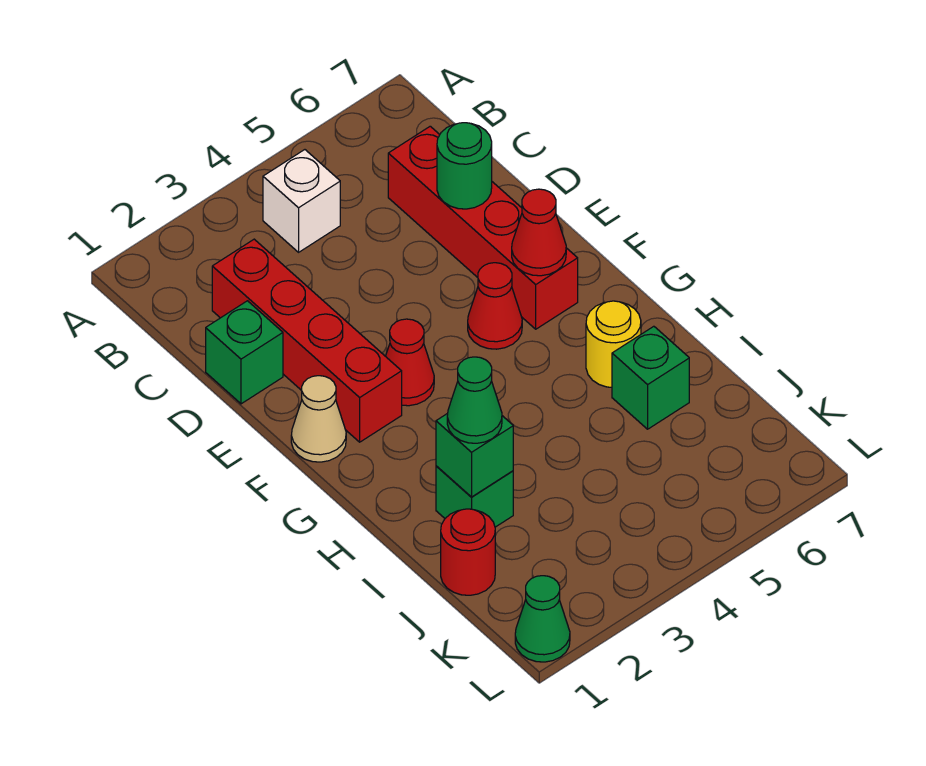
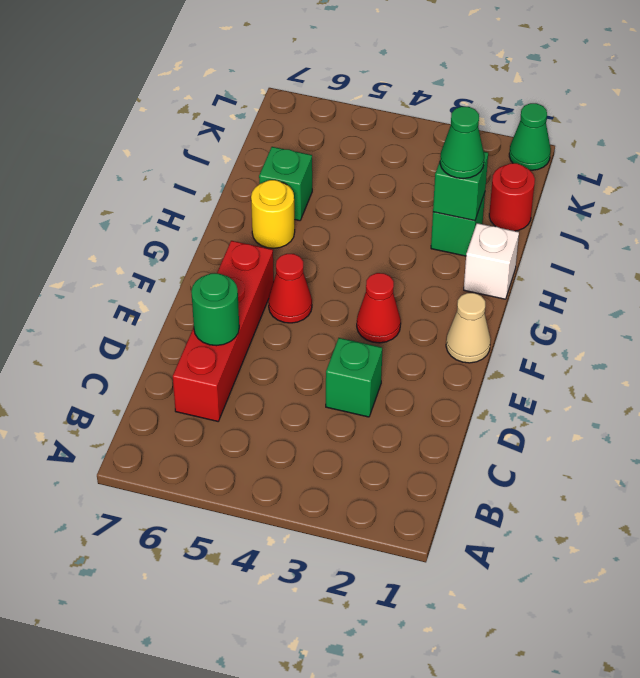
white brick B4 level 1 -> white brick H1 level 1
red brick C2:F2 level 1 -> none
green brick D1 level 1 -> green brick D3 level 1
red cone F6 level 2 -> none

